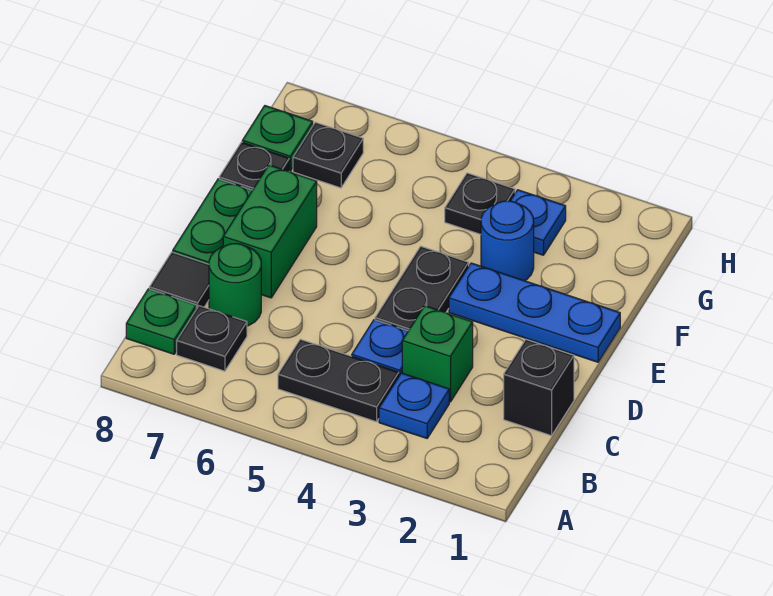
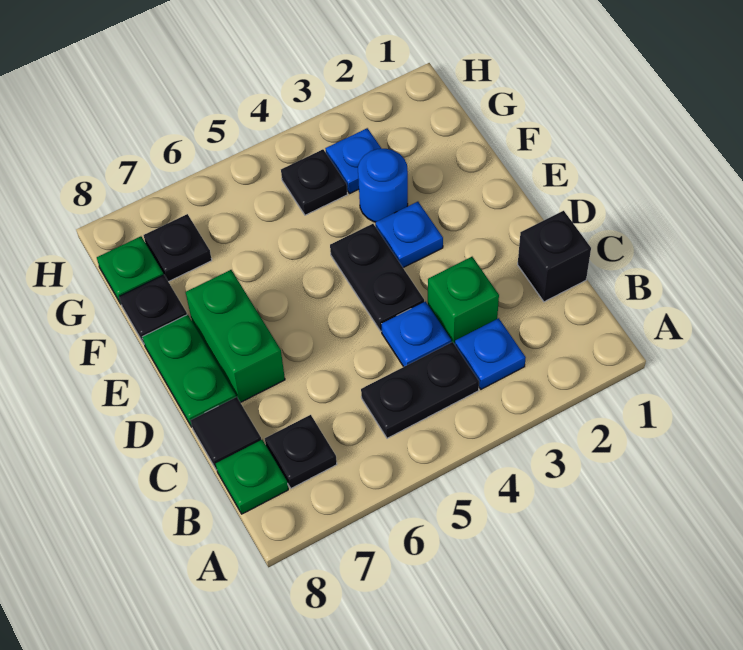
green round brick C7 level 1 -> none
blue plate E1:E3 level 1 -> blue plate E3 level 1

